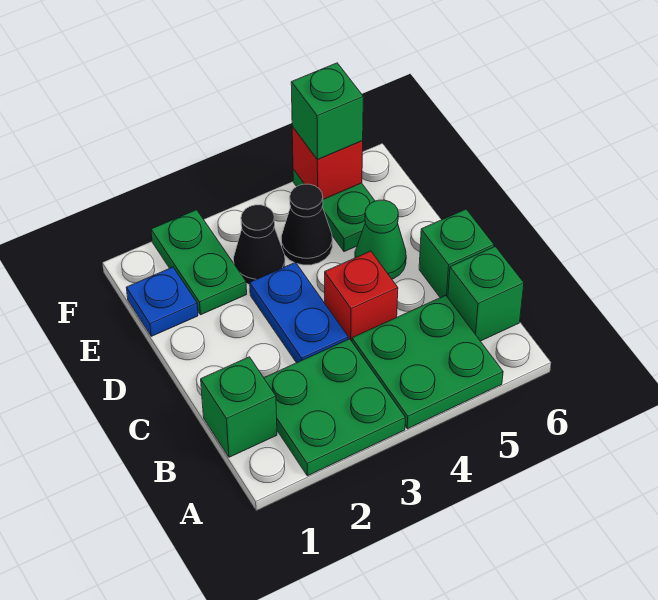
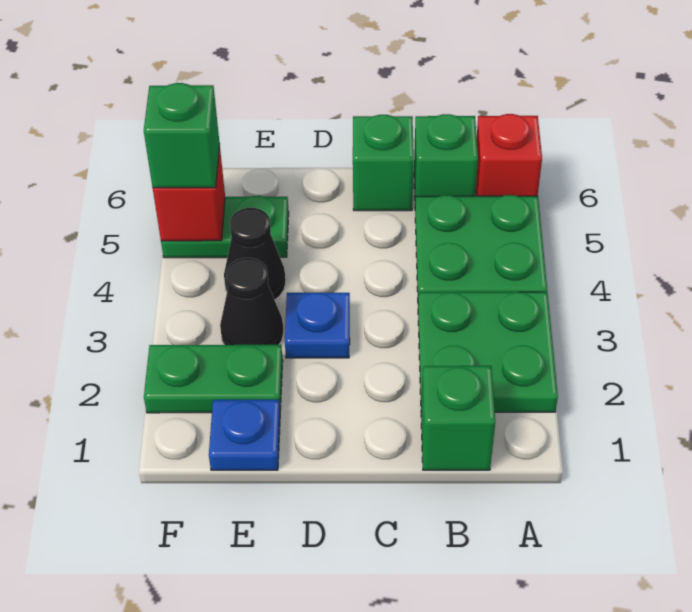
blue plate C3:D3 level 1 -> blue plate D3 level 1
red brick C4 level 1 -> red brick A6 level 1
green cone D5 level 1 -> none

